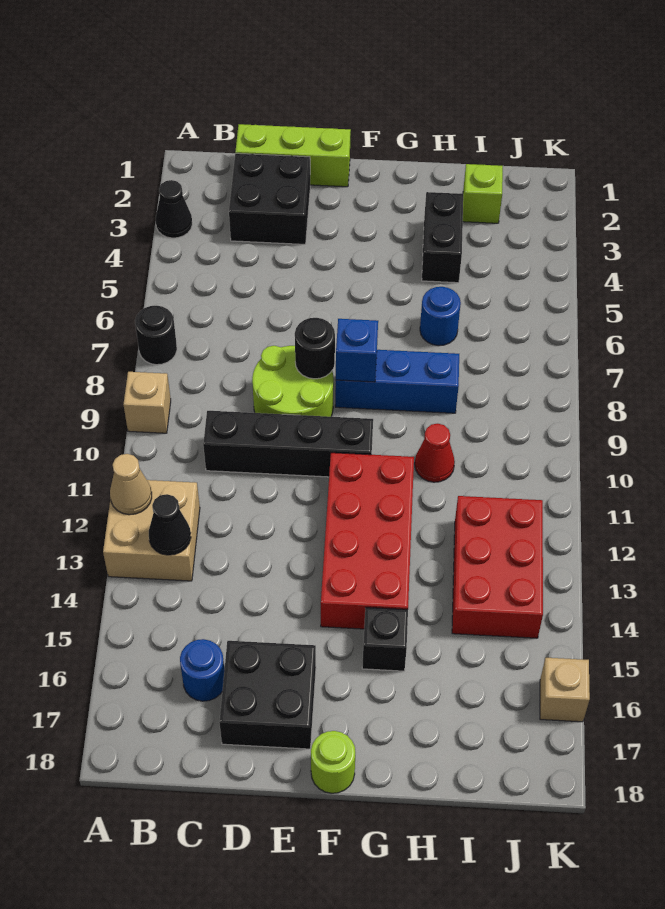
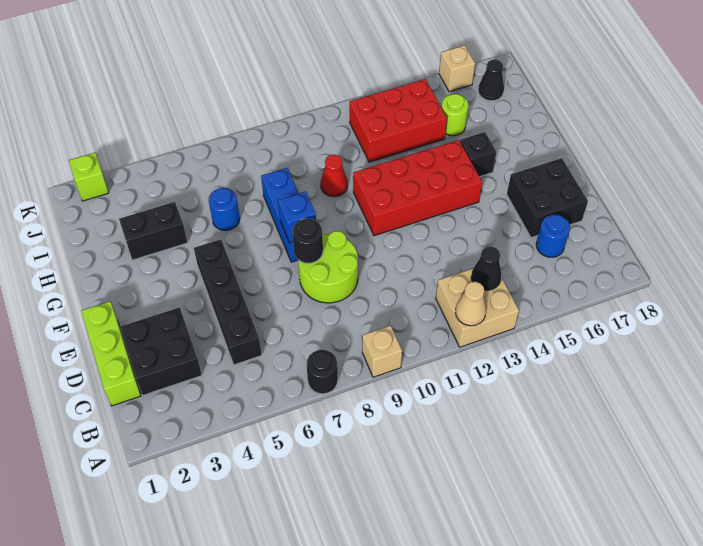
black cone A3 level 1 -> black cone J17 level 1
black brick C10:F10 level 1 -> black brick C5:F5 level 1
lime round brick F18 level 1 -> lime round brick I15 level 1
lime brick I2 level 1 -> lime brick K2 level 1

